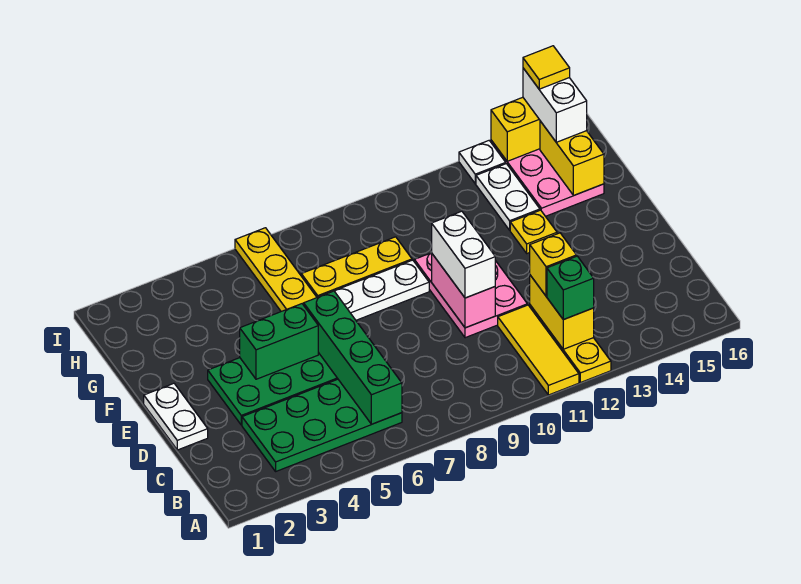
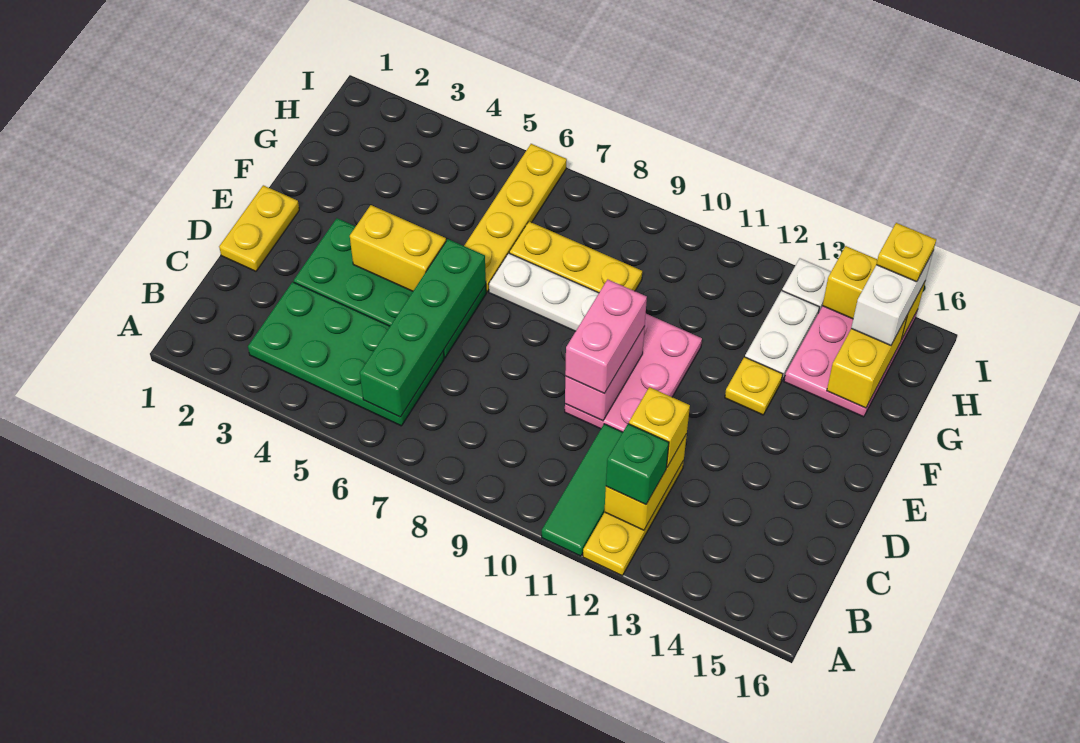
yellow tile A11:C11 level 1 -> green tile A11:C11 level 1
white plate D1:E1 level 1 -> yellow plate D1:E1 level 1
white brick D10:E10 level 3 -> pink brick D10:E10 level 3
green brick E4:E5 level 2 -> yellow brick E4:E5 level 2
yellow tile I15 level 4 -> yellow plate I15 level 4

